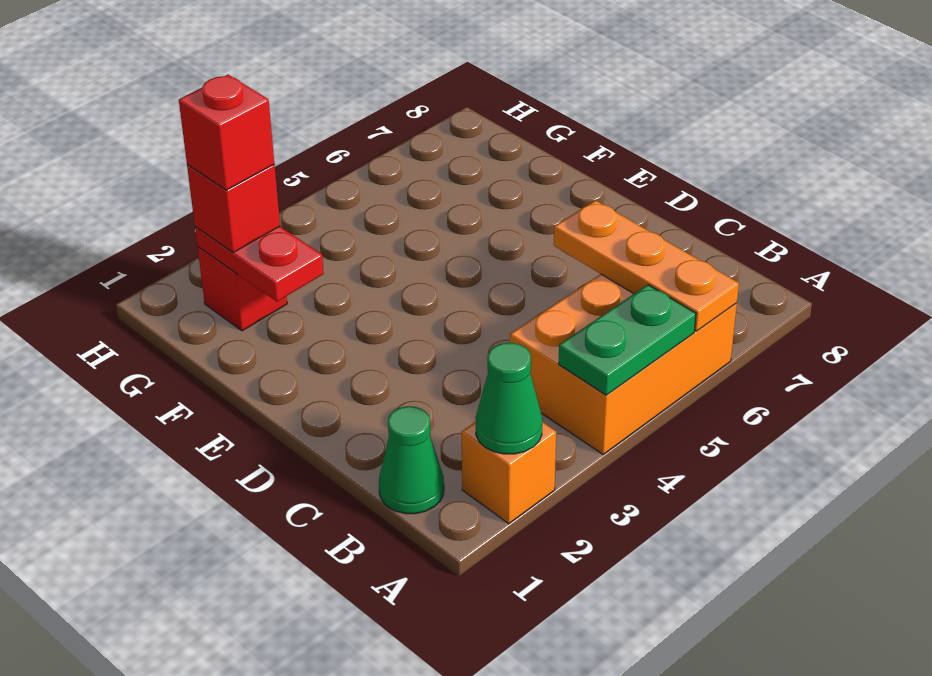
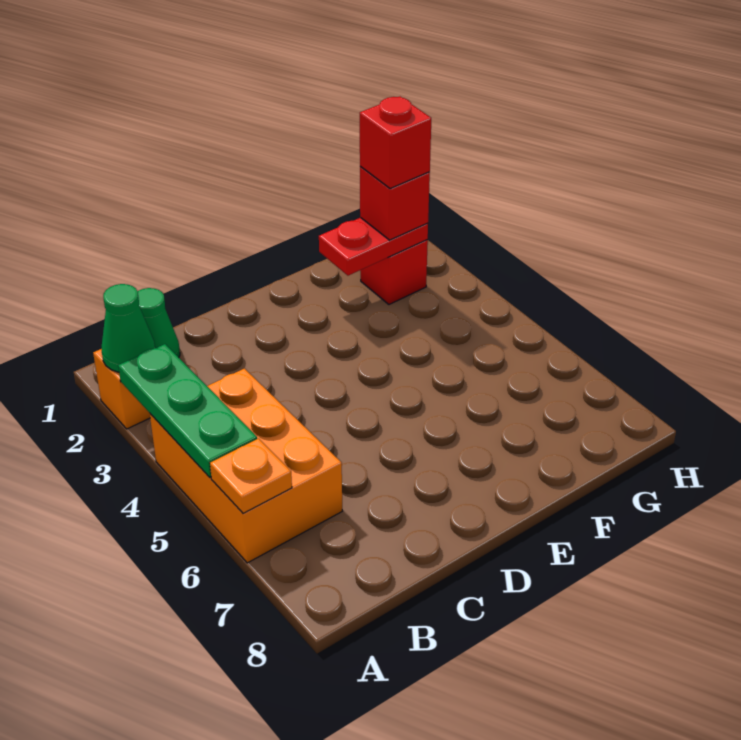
green plate A4:A5 level 2 -> green plate A3:A5 level 2
orange plate A6:C6 level 2 -> orange plate A6 level 2

